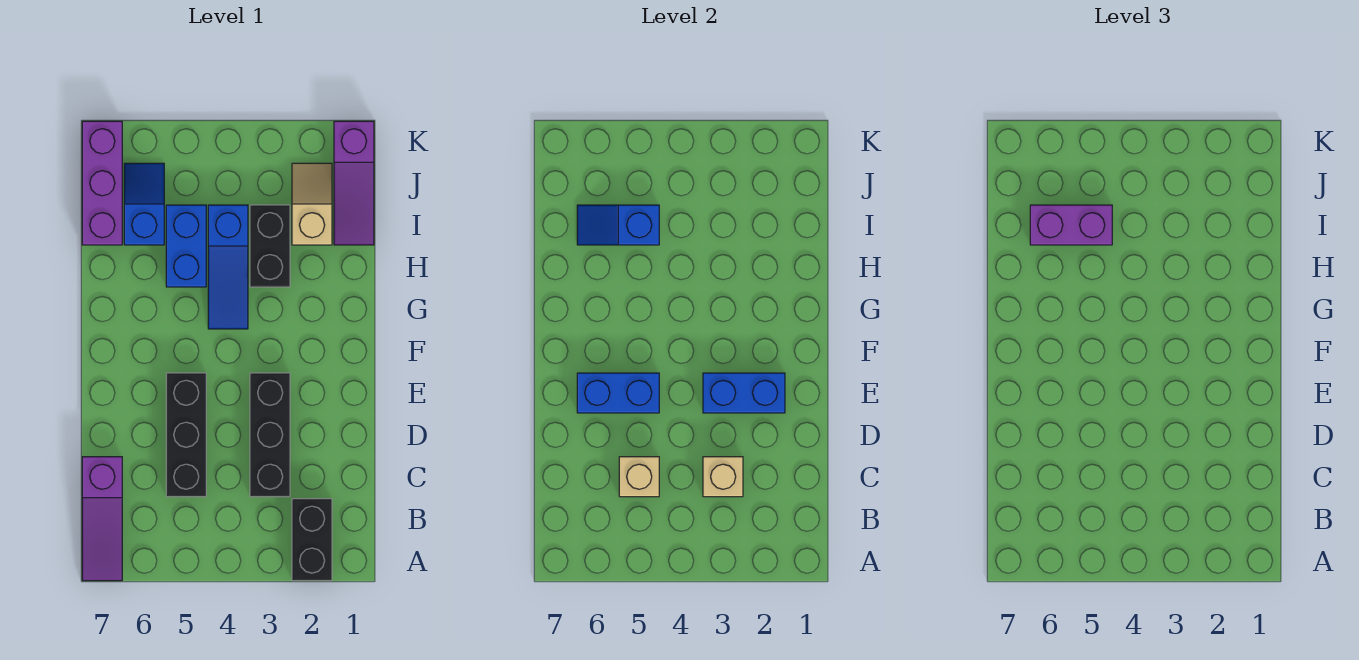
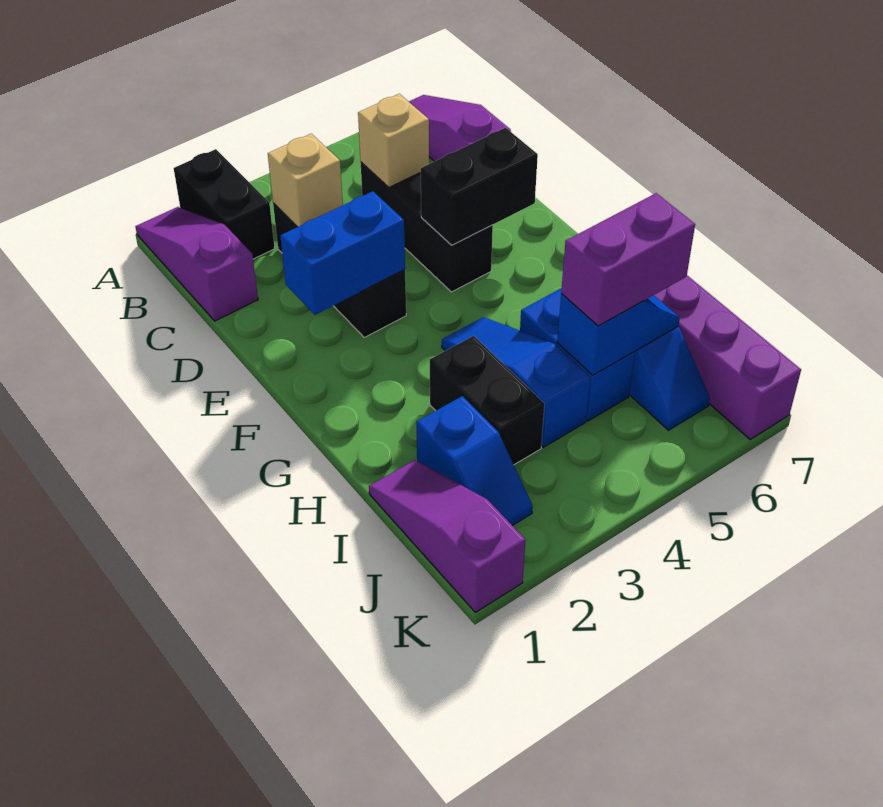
none -> purple slope A1:C1 level 1 top C
blue brick E5:E6 level 2 -> black brick E5:E6 level 2
tan slope I2:J2 level 1 top I -> blue slope I2:J2 level 1 top I

